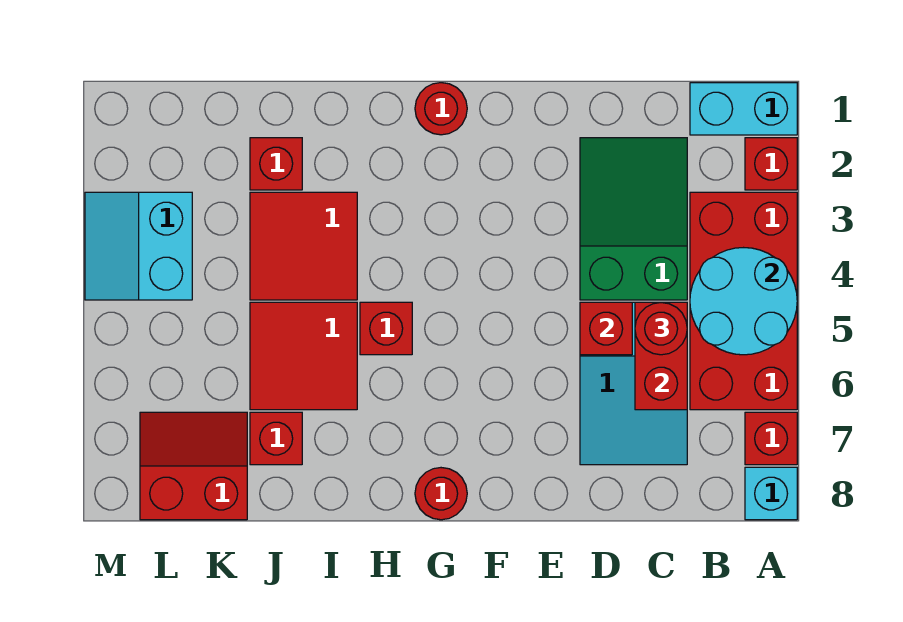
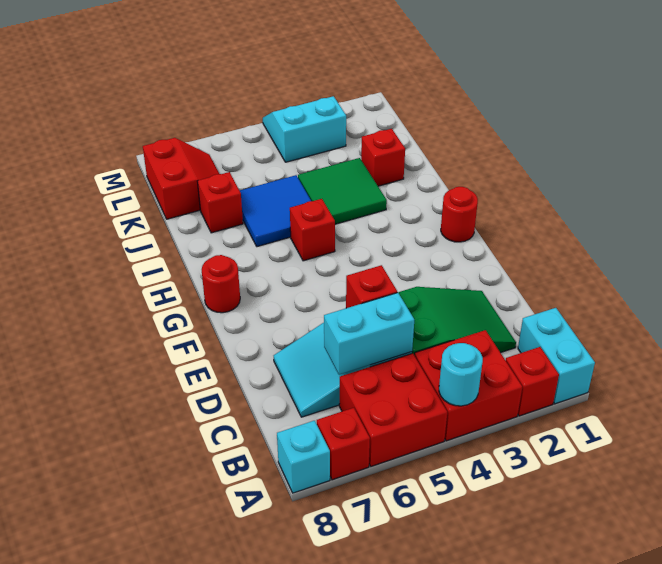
cyan round brick A4:B5 level 2 -> cyan round brick A4 level 2
red brick C5:C6 level 2 -> cyan brick C5:C6 level 2
red round brick C5 level 3 -> none
red tile I3:J4 level 1 -> green tile I3:J4 level 1
red tile I5:J6 level 1 -> blue tile I5:J6 level 1

